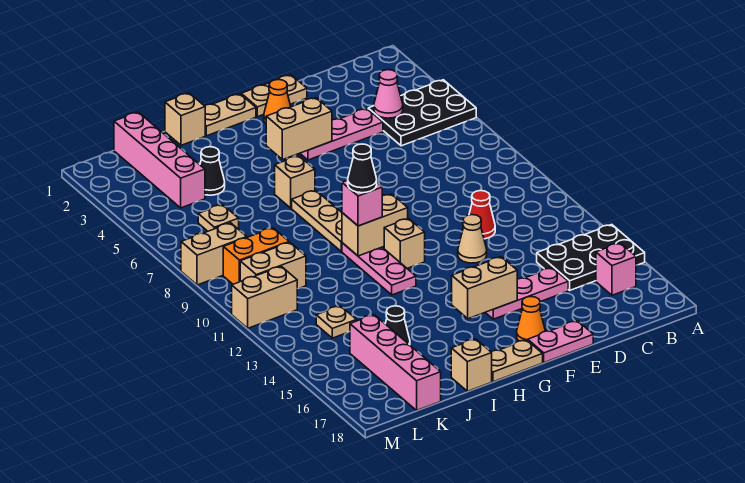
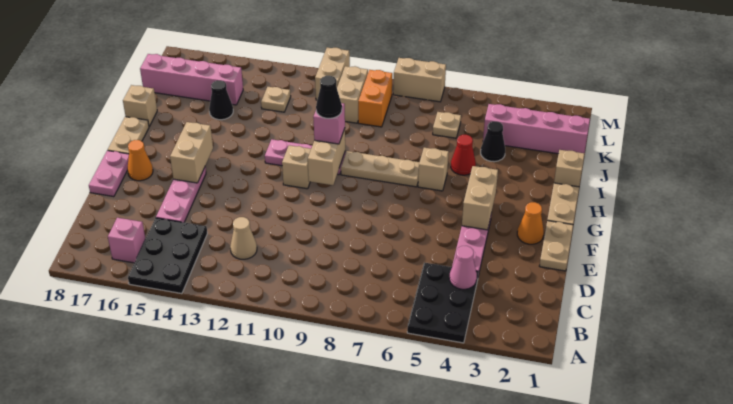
red cone D11 level 1 -> red cone I5 level 1
tan cone E12 level 1 -> tan cone C12 level 1
tan brick L8:M8 level 1 -> tan brick M7:M8 level 1

